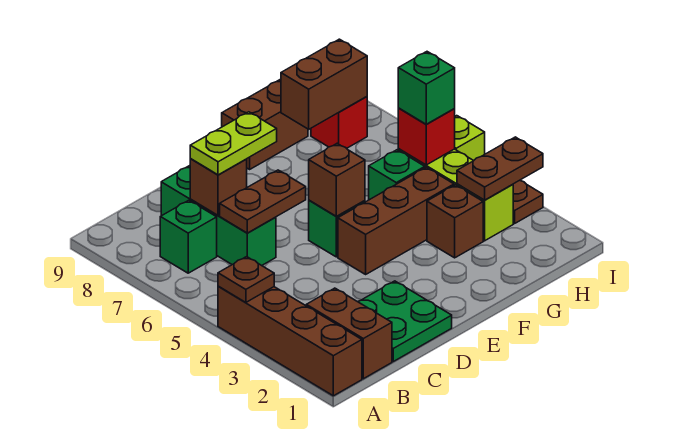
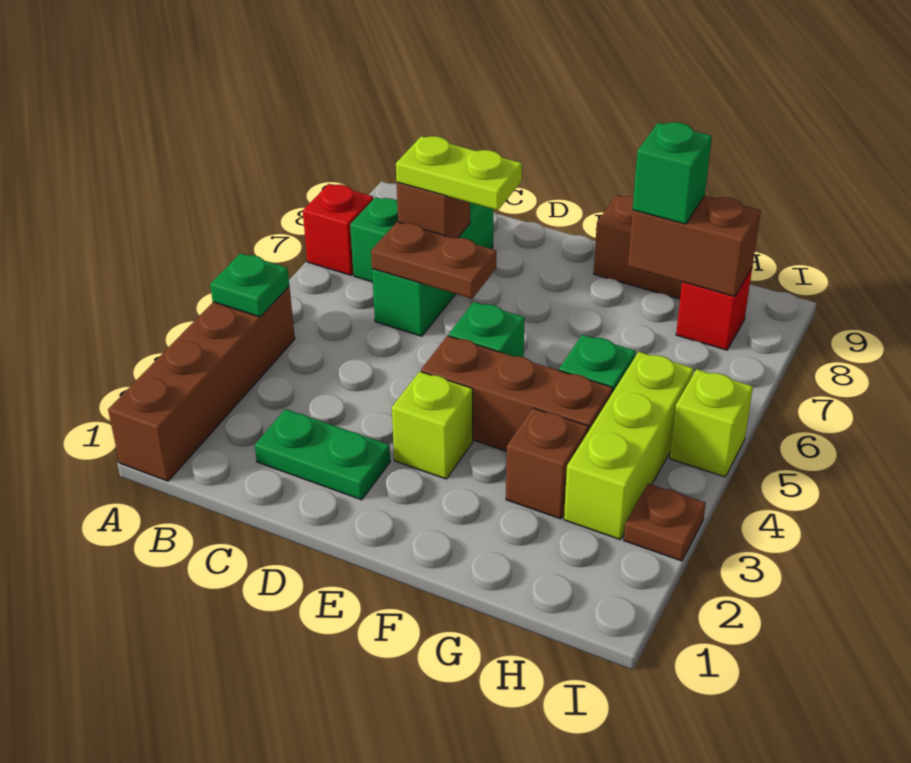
brown plate A4 level 2 -> green plate A4 level 2
brown brick B1:B2 level 1 -> none
green plate C1:D2 level 1 -> green plate C2:D2 level 1
none -> lime brick E3 level 1
brown brick E5 level 2 -> none
brown plate H3:I3 level 2 -> none
red brick H5 level 2 -> red brick A7 level 1
green brick H5 level 3 -> green brick G8 level 3

